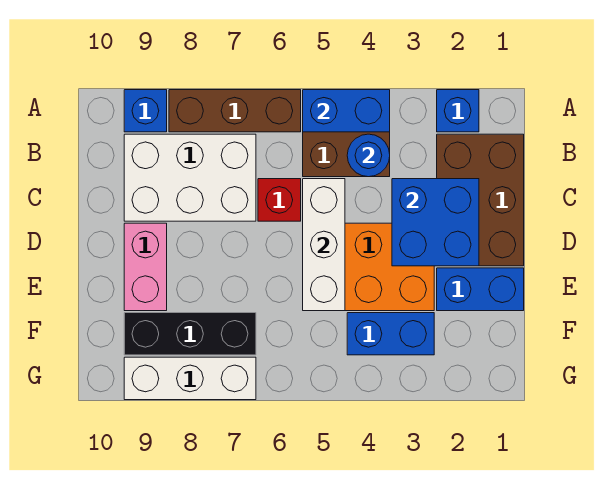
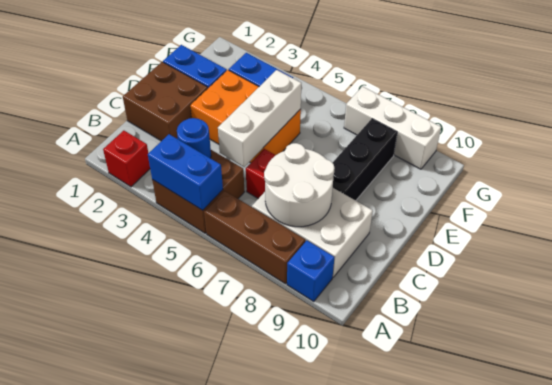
blue brick A2 level 1 -> red brick A2 level 1
brown brick B1:D2 level 1 -> brown brick C1:D2 level 1
none -> white round brick B7:C8 level 2
blue brick C2:D3 level 2 -> none
pink brick D9:E9 level 1 -> none
black brick F7:F9 level 1 -> black brick D8:F8 level 1

